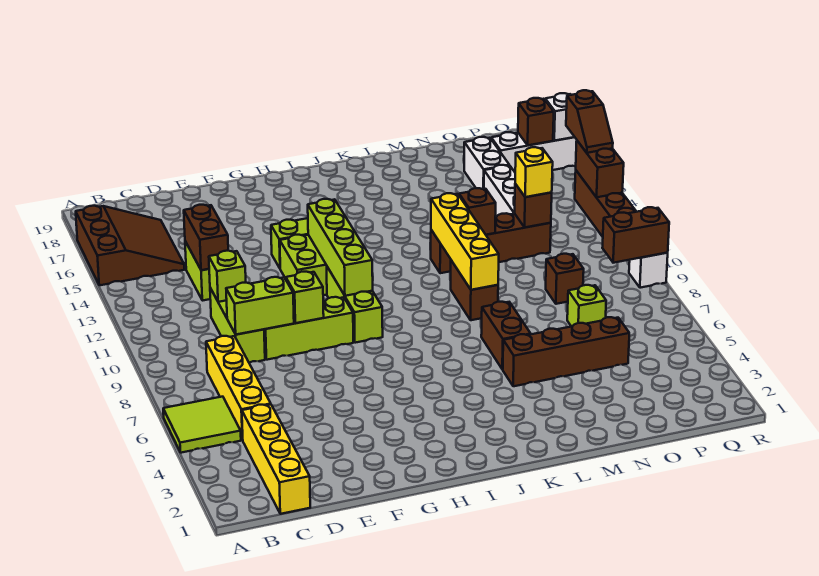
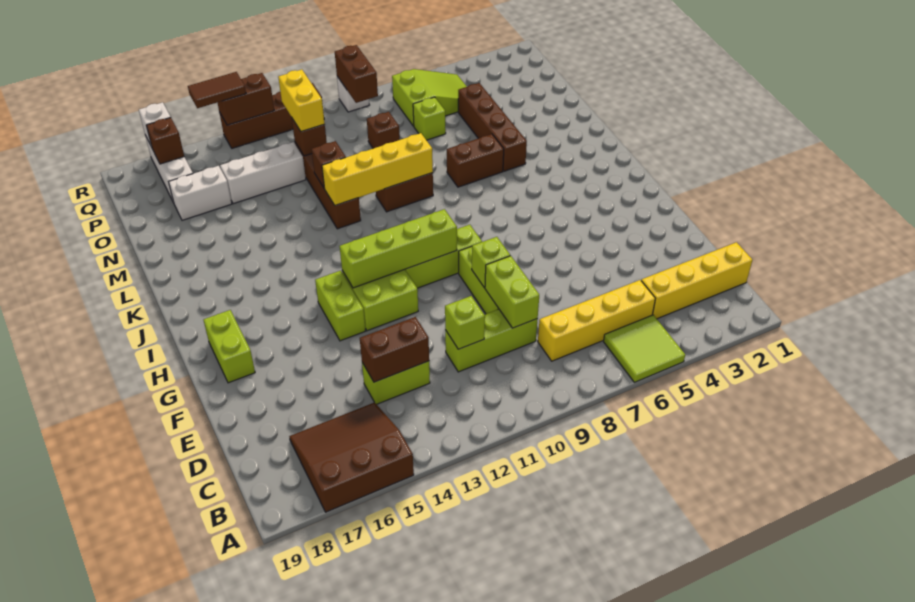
none -> lime brick G18:H18 level 1
yellow brick O12 level 3 -> yellow brick O12:P12 level 3
none -> lime slope P5:Q7 level 1 top 7
brown slope R14:R15 level 3 top 15 -> brown tile R14:R15 level 3

